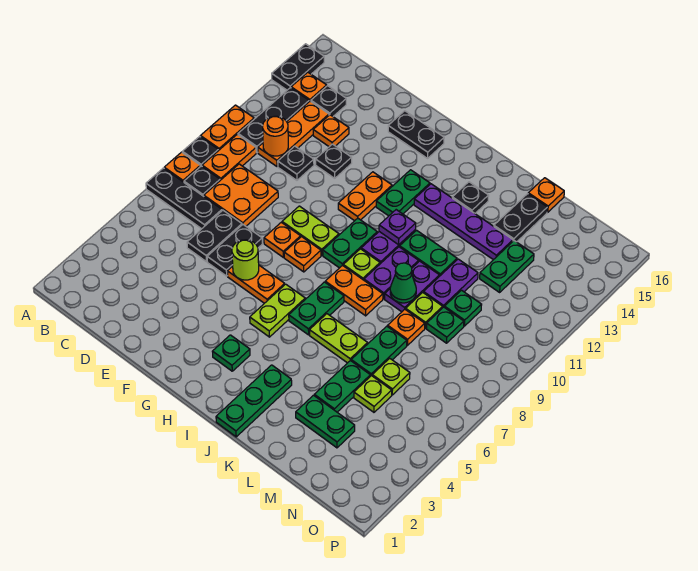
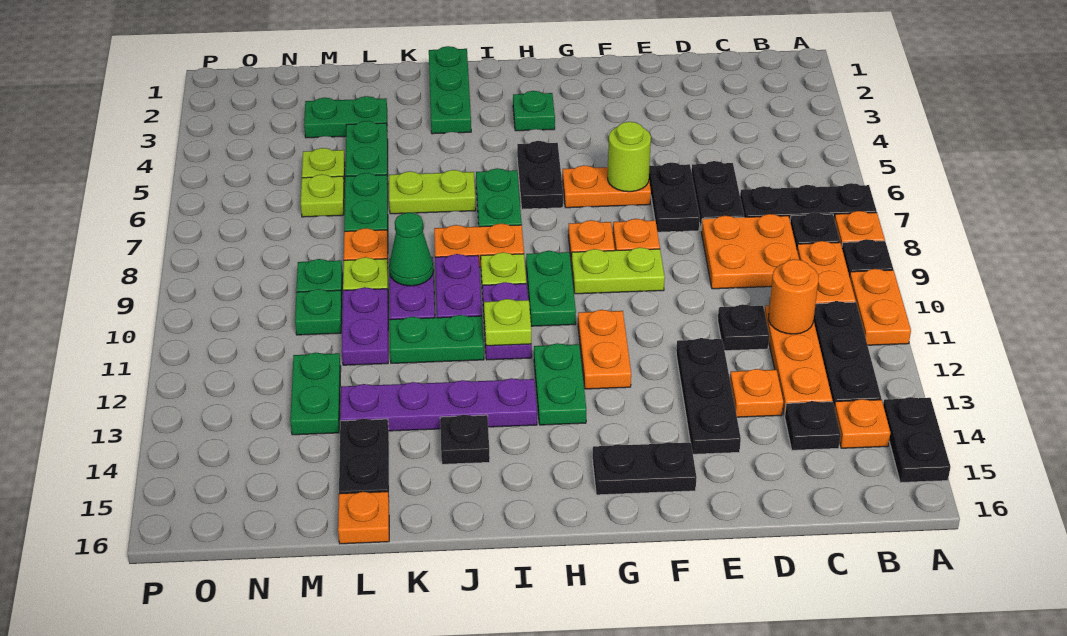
black plate E12 level 1 -> black plate E12:E14 level 1
lime plate H5:H6 level 1 -> black plate H5:H6 level 1
purple plate I11 level 2 -> lime plate I11 level 2

